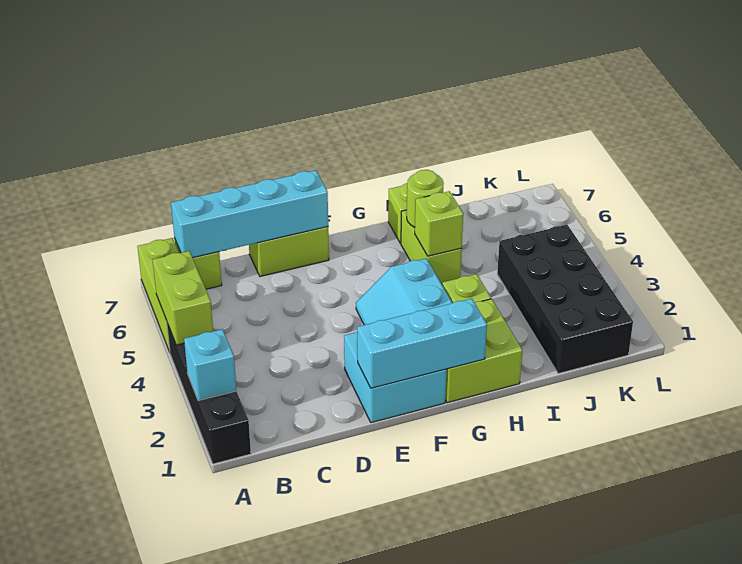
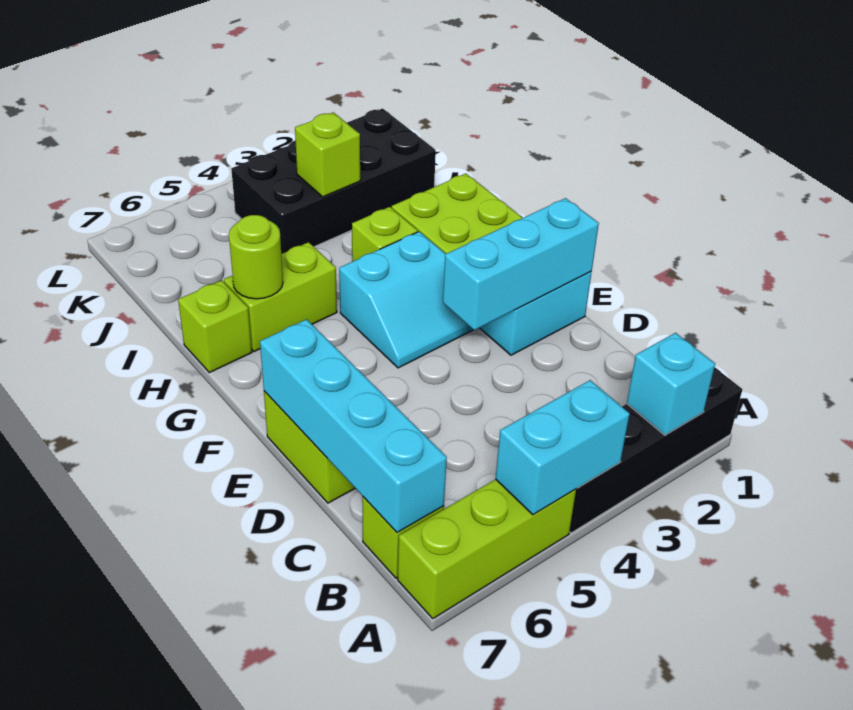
lime brick A4:A5 level 2 -> cyan brick A4:A5 level 2
cyan brick E1:G1 level 2 -> cyan brick E1:E3 level 2
lime brick H5 level 2 -> lime brick J3 level 2

